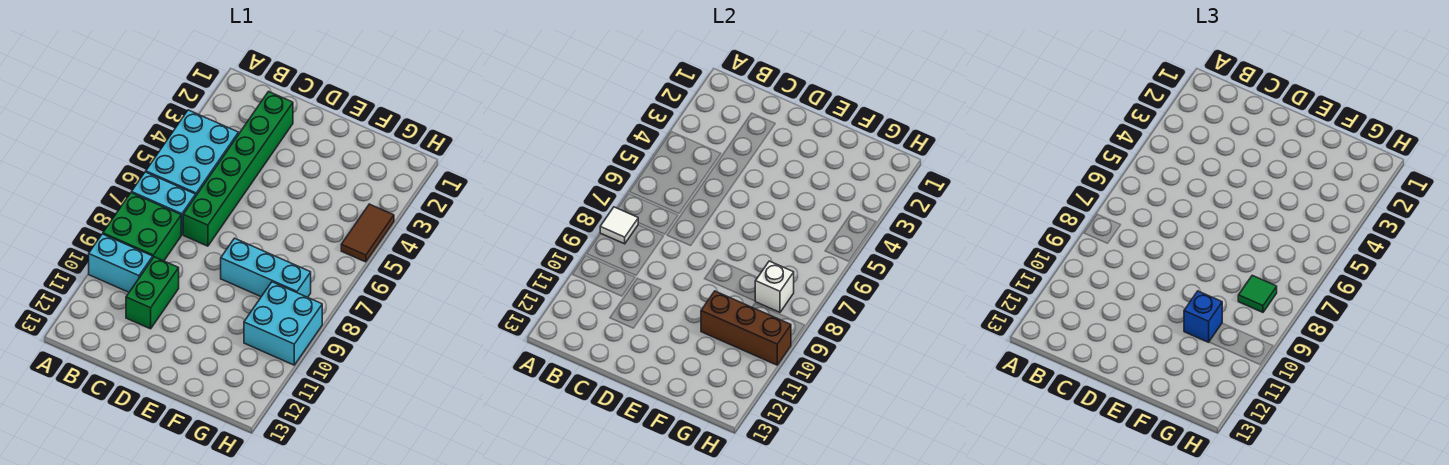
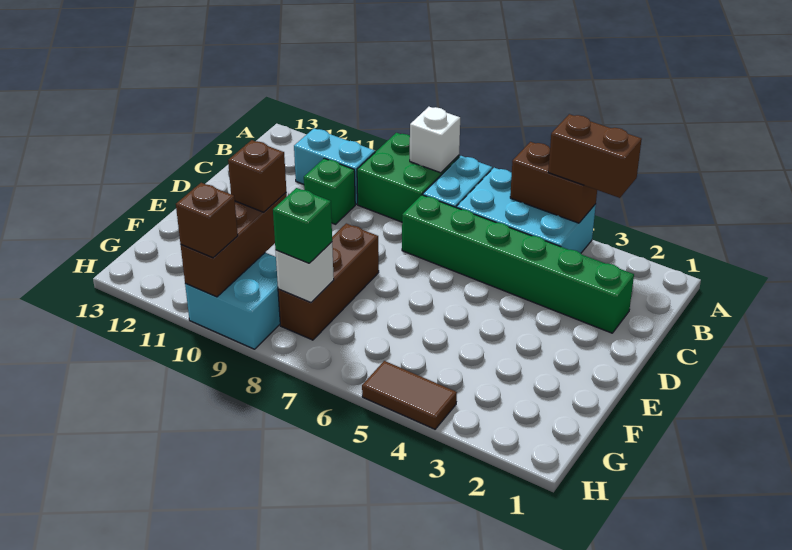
none -> brown brick A3:A4 level 3
none -> brown brick A4:A5 level 2
white tile A8 level 2 -> white brick A8 level 2
cyan brick A10:B10 level 1 -> cyan brick B10:B11 level 1
green brick C10:C11 level 1 -> green brick C10 level 1
cyan brick E8:G8 level 1 -> brown brick E8:G8 level 1
blue brick F10 level 3 -> brown brick F10 level 3
green tile G8 level 3 -> green brick G8 level 3
none -> brown brick H10 level 3

